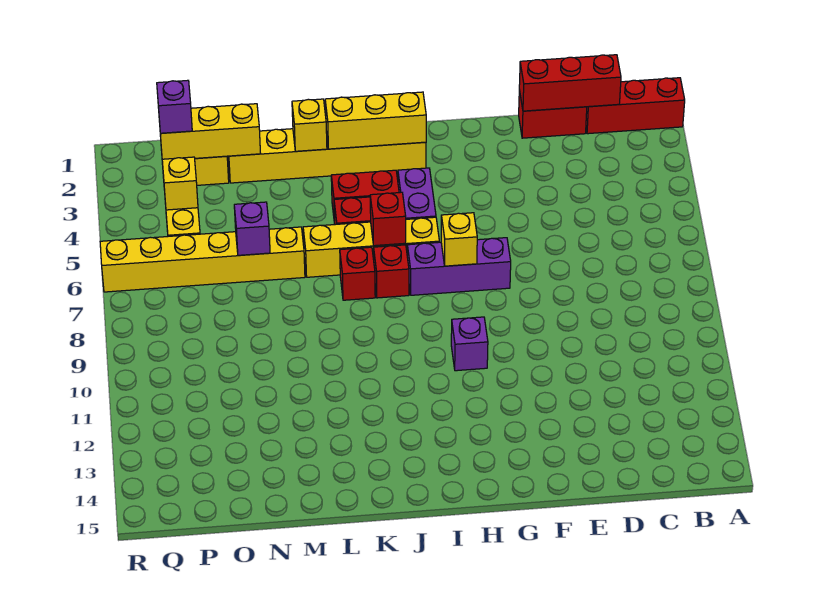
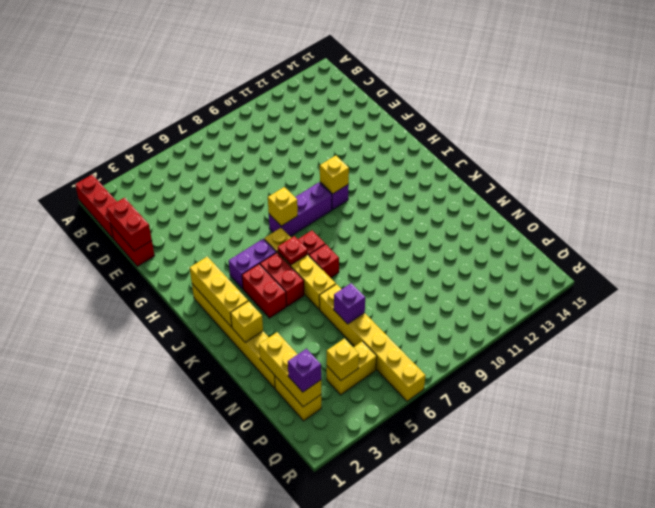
red brick C1:E1 level 2 -> red brick D1:E1 level 2
purple brick G7:I7 level 1 -> purple brick H7:H9 level 1
none -> yellow brick H10 level 2
red brick J6 level 2 -> red plate J6 level 2

